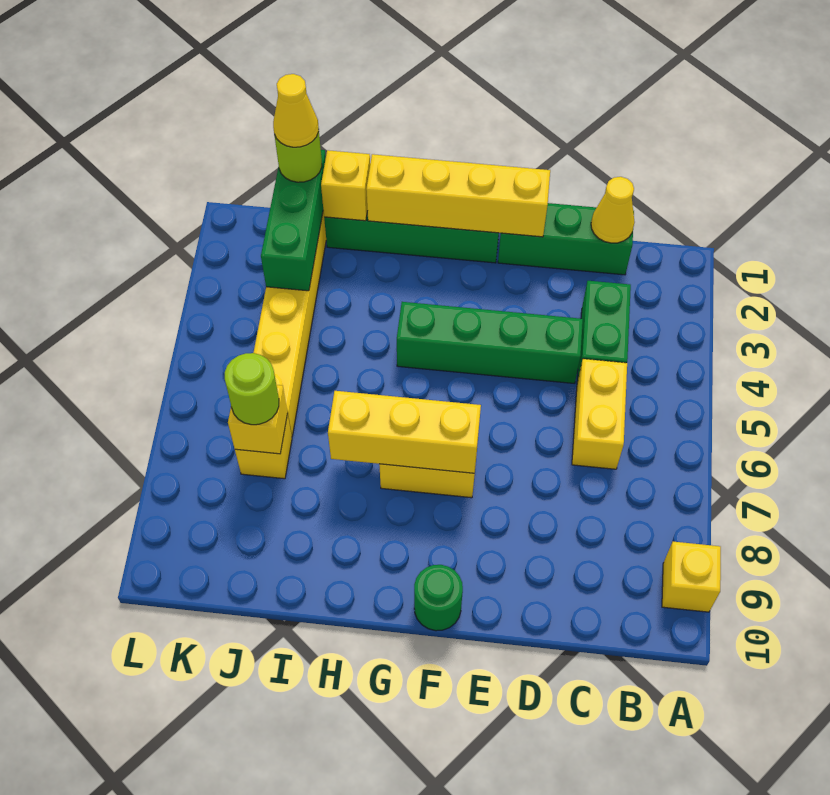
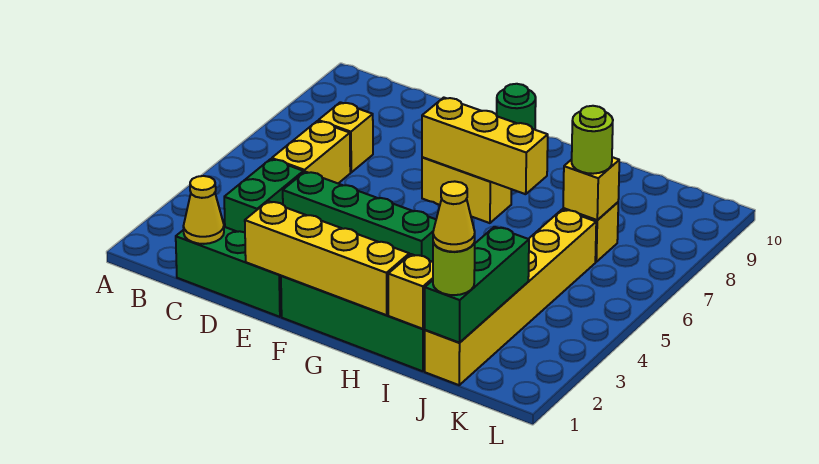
yellow brick A9 level 1 -> yellow brick C7 level 1

